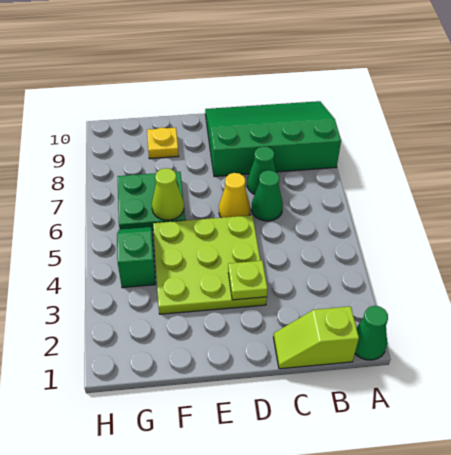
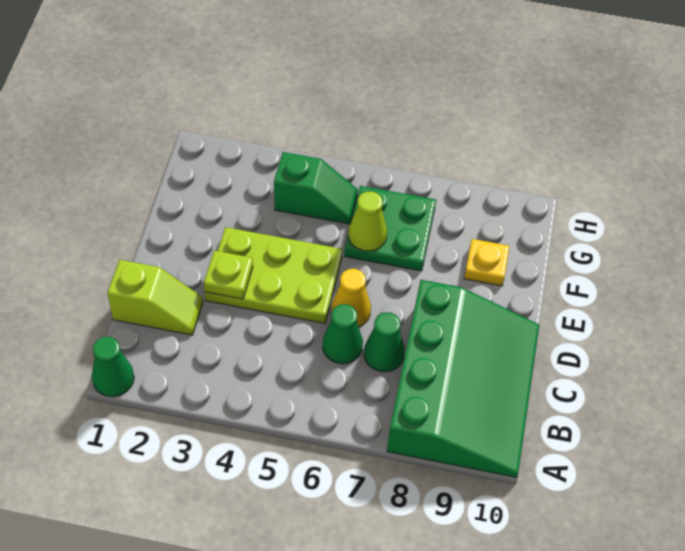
lime slope B1:C1 level 1 top B -> lime slope C1:C2 level 1 top 1
lime plate D3:F5 level 1 -> lime plate D3:E5 level 1

